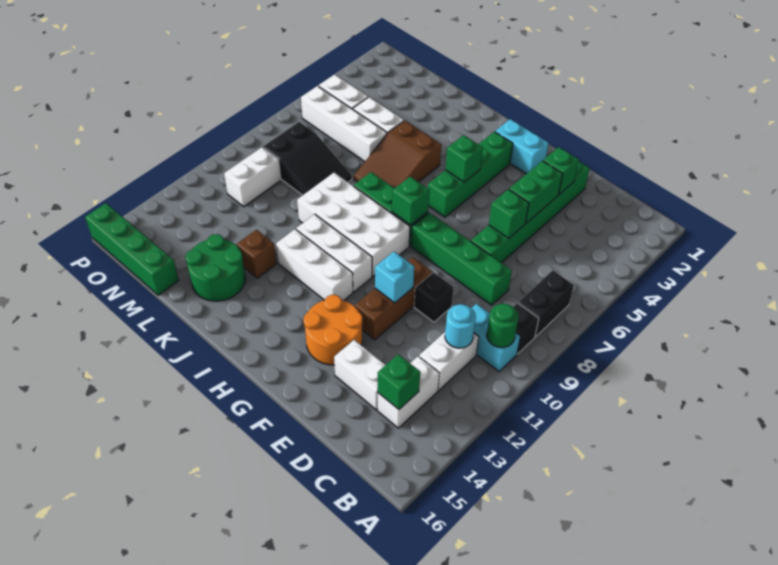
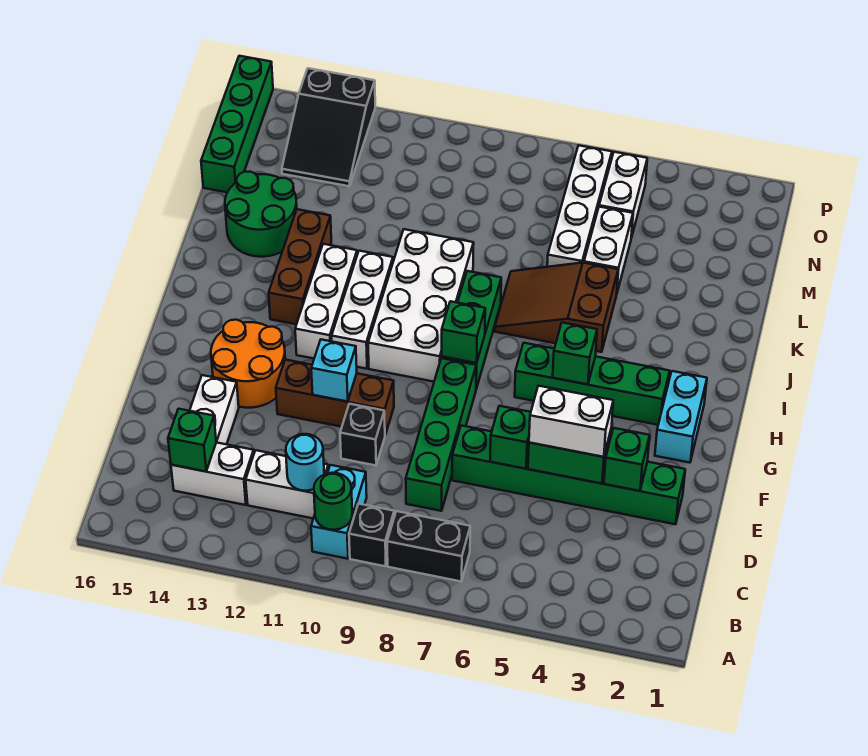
brown brick K13 level 1 -> brown brick I13:K13 level 1
black slope L8:N9 level 1 top N -> black slope N13:P14 level 1 top P
white brick N10:N11 level 1 -> white brick E4:E5 level 3

